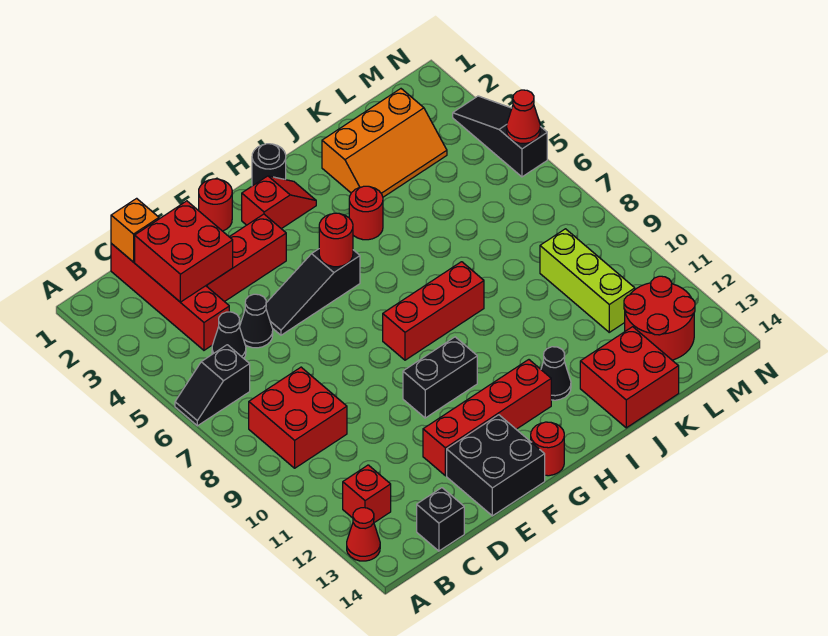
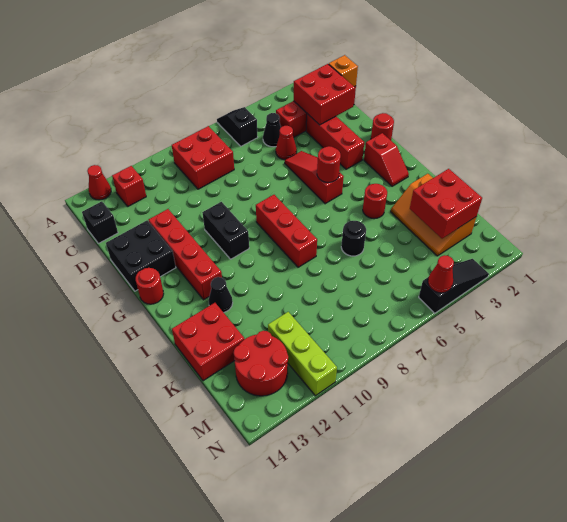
black cone D5 level 1 -> red cone D5 level 1
black slope E5:G5 level 1 top G -> red slope E5:G5 level 1 top G
black round brick H1 level 1 -> black round brick J6 level 1
none -> red brick K2:L3 level 2
lime brick L9:L11 level 1 -> lime brick L11:N11 level 1

